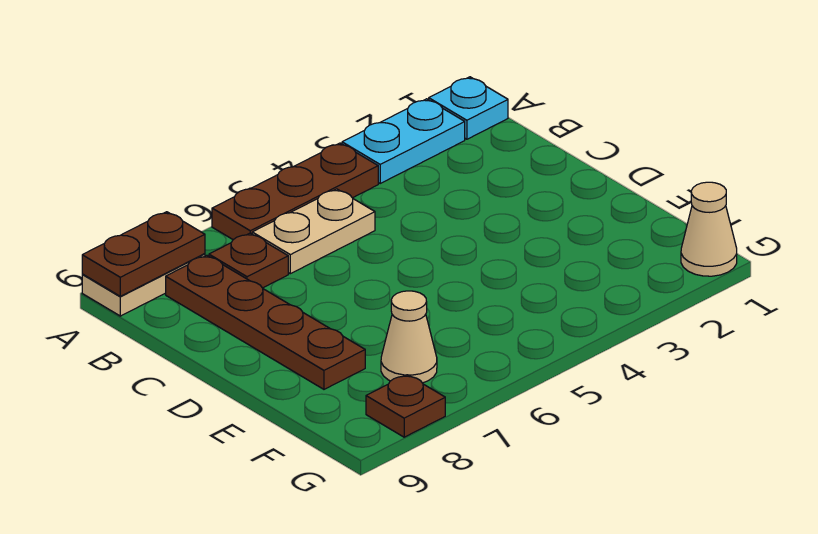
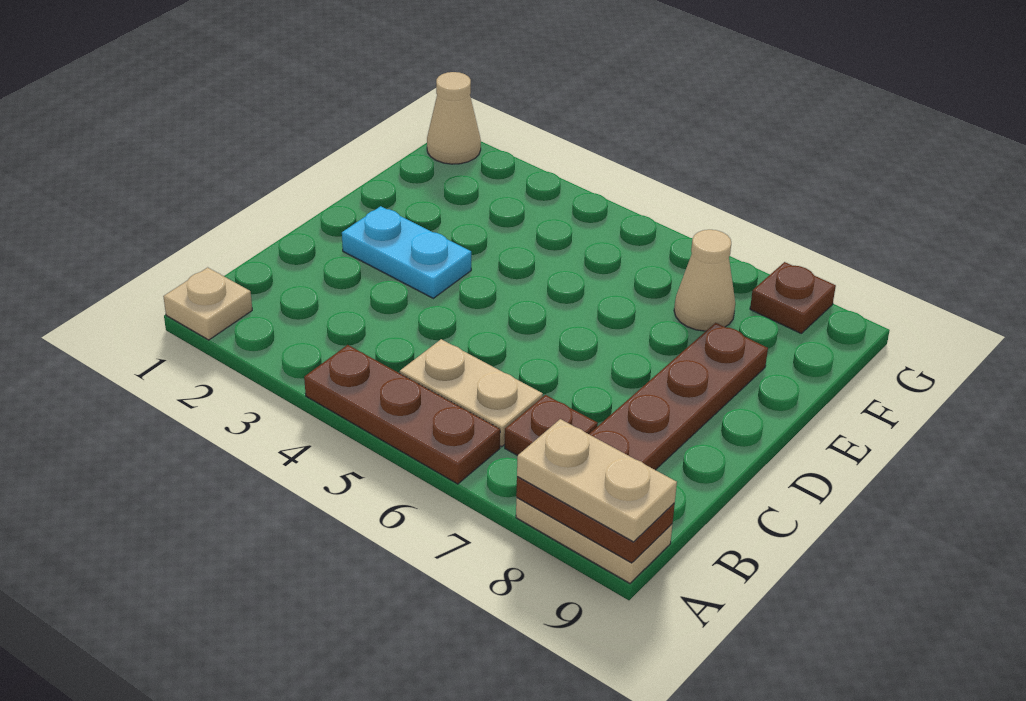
cyan plate A1 level 1 -> tan plate A1 level 1
cyan plate A2:A3 level 1 -> cyan plate D2:D3 level 1
none -> tan plate A8:A9 level 3

